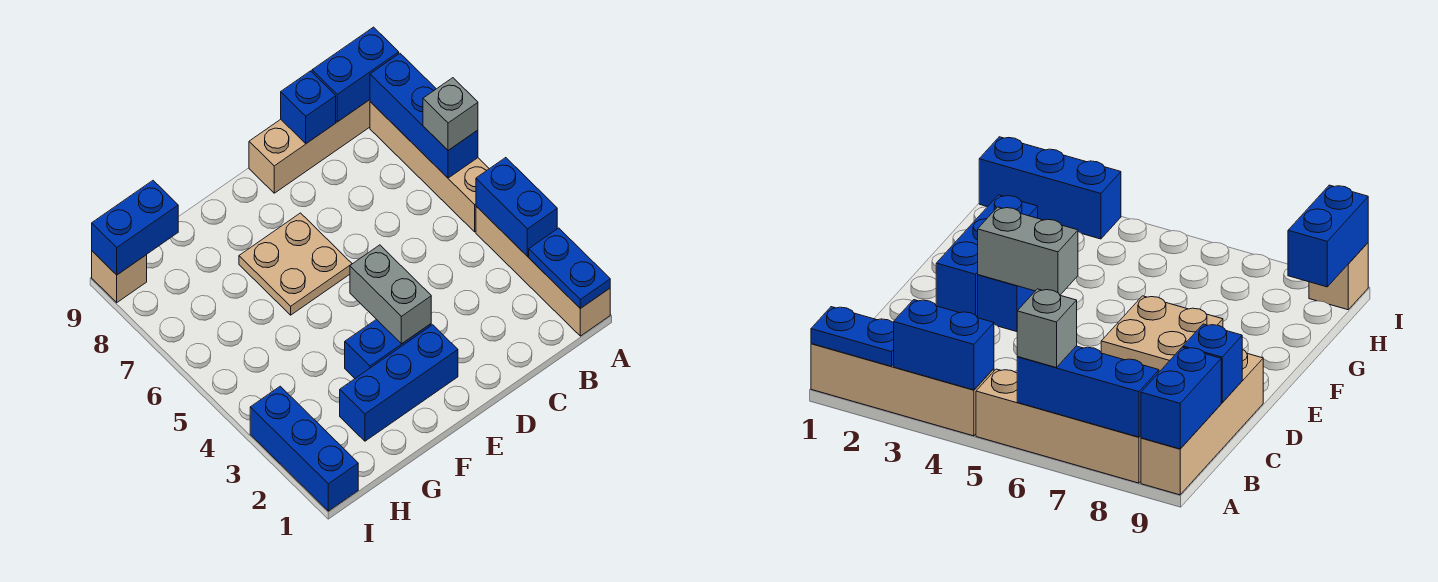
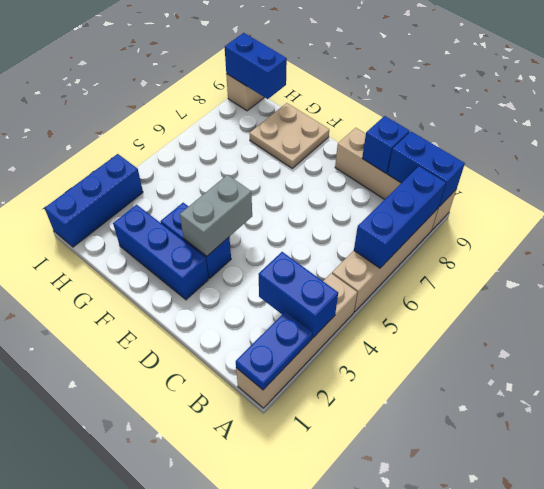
blue brick A3:A4 level 2 -> blue brick A3:B3 level 2
grey brick A6 level 3 -> none
tan plate E6:F7 level 1 -> tan plate F8:G9 level 1

